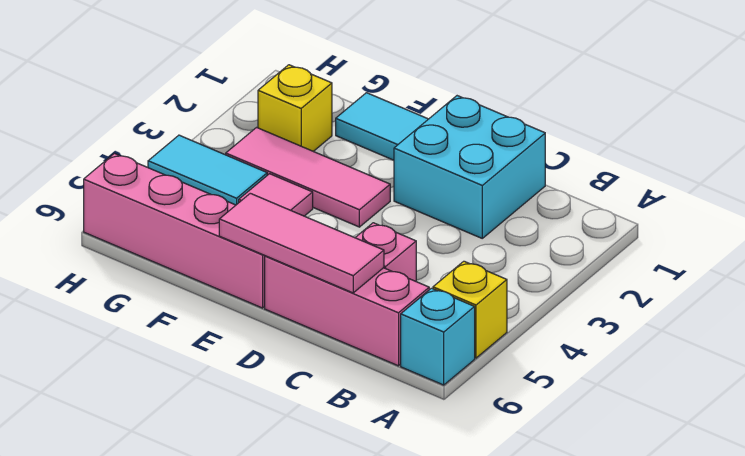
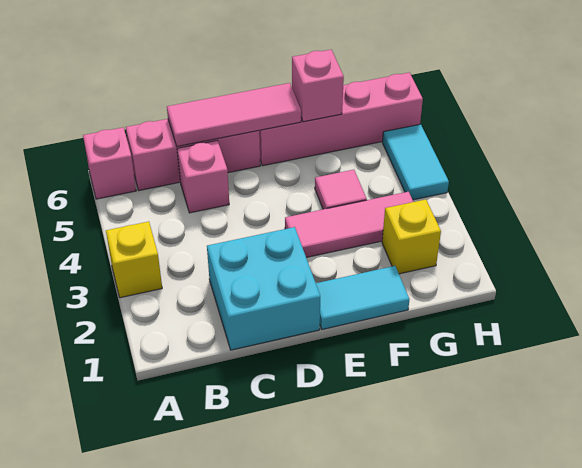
yellow brick A5 level 1 -> yellow brick A3 level 1
cyan brick A6 level 1 -> pink brick A6 level 1
none -> pink brick F6 level 2
cyan tile G4:H4 level 1 -> cyan tile H4:H5 level 1

